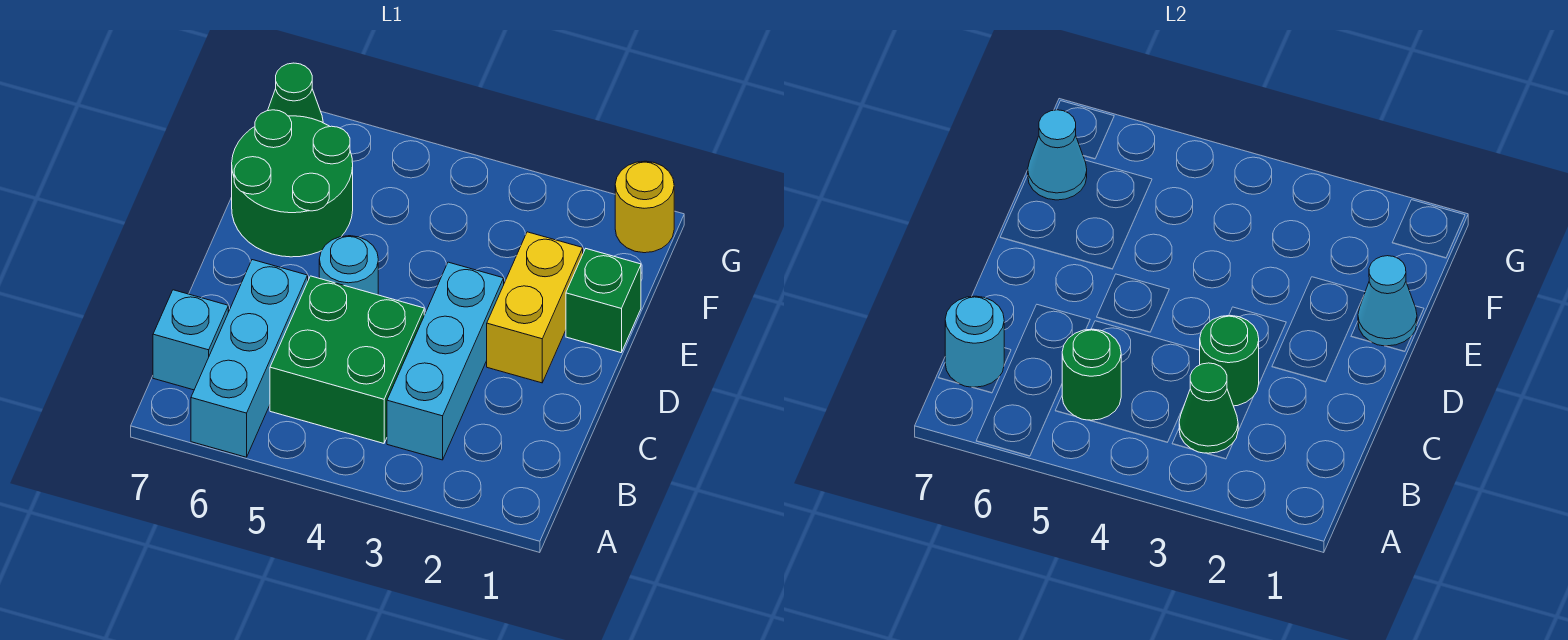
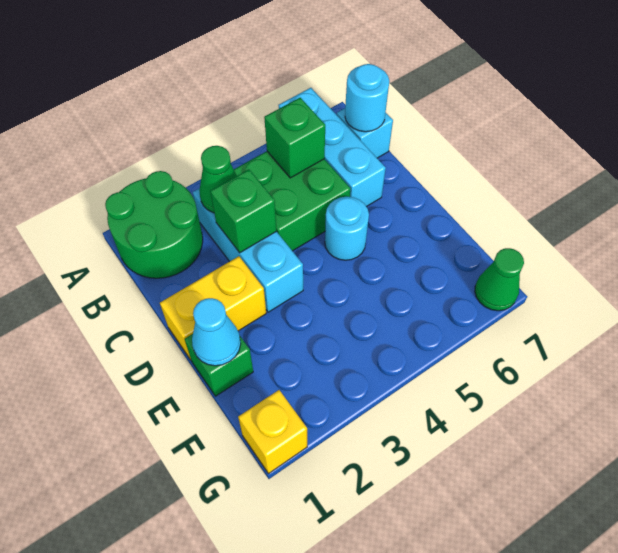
green round brick B5 level 2 -> green brick B5 level 2
green round brick C3 level 2 -> green brick C3 level 2
yellow brick D2:E2 level 1 -> yellow brick D1:D2 level 1
green round brick E6:F7 level 1 -> green round brick A1:B2 level 1
cyan cone F7 level 2 -> none
yellow round brick G1 level 1 -> yellow brick G1 level 1

